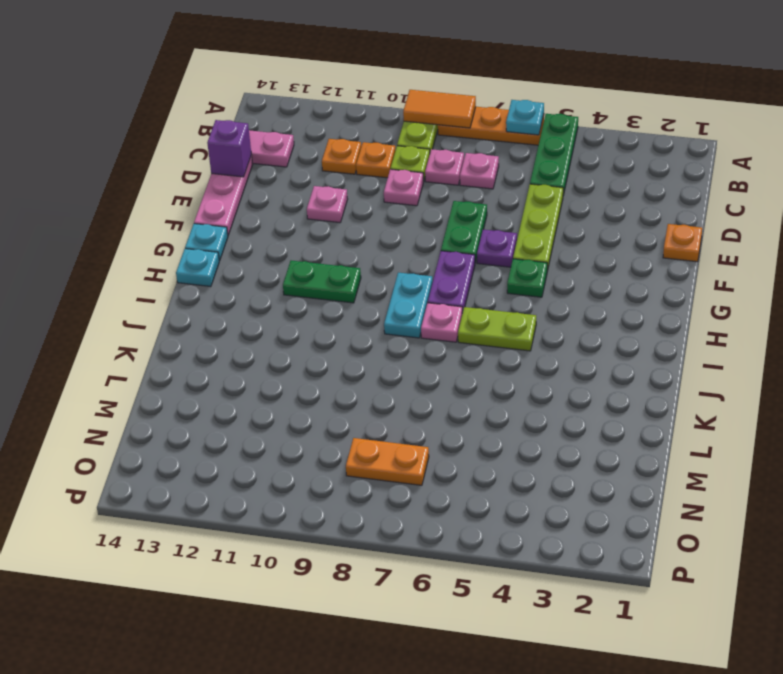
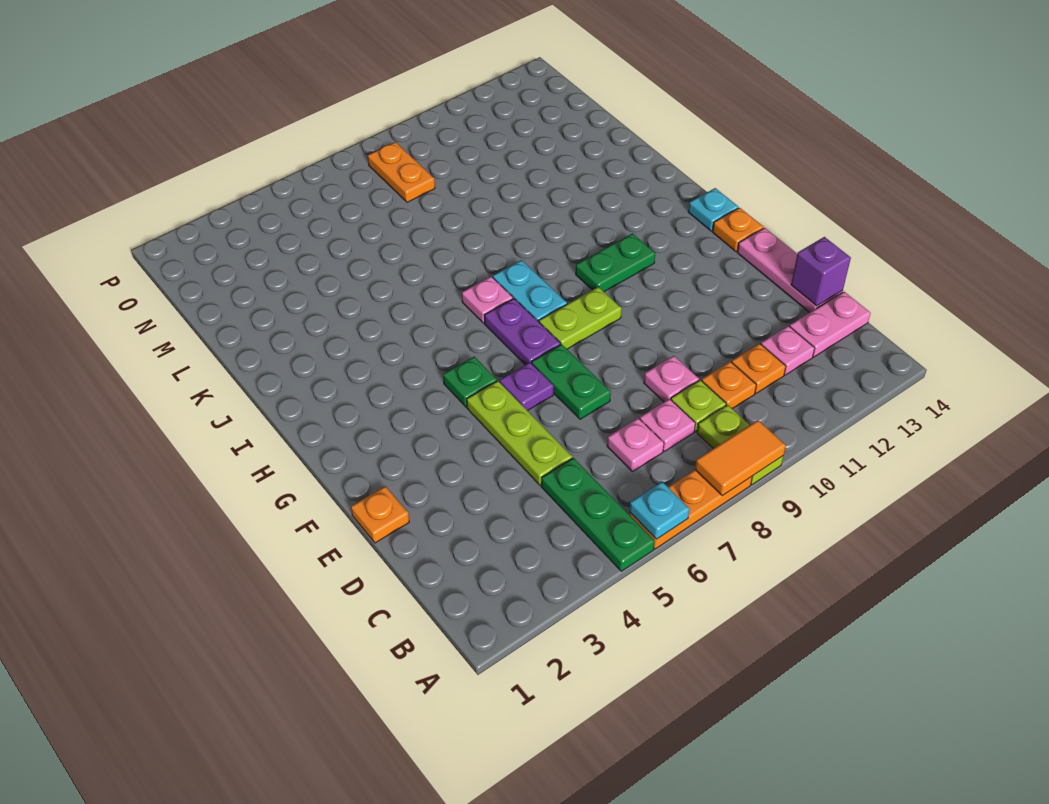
pink plate E11 level 1 -> pink plate C12 level 1
cyan plate G14 level 1 -> orange plate G14 level 1
lime plate I5:I6 level 1 -> lime plate G8:G9 level 1
orange plate N7:N8 level 1 -> orange plate N8:O8 level 1

